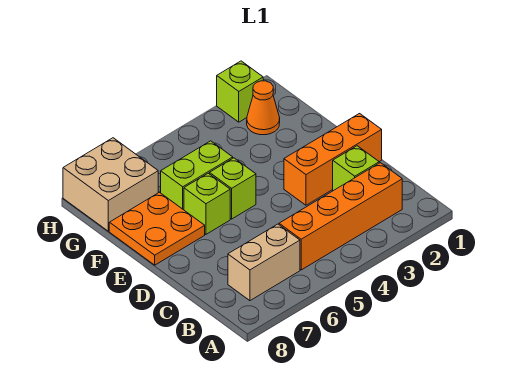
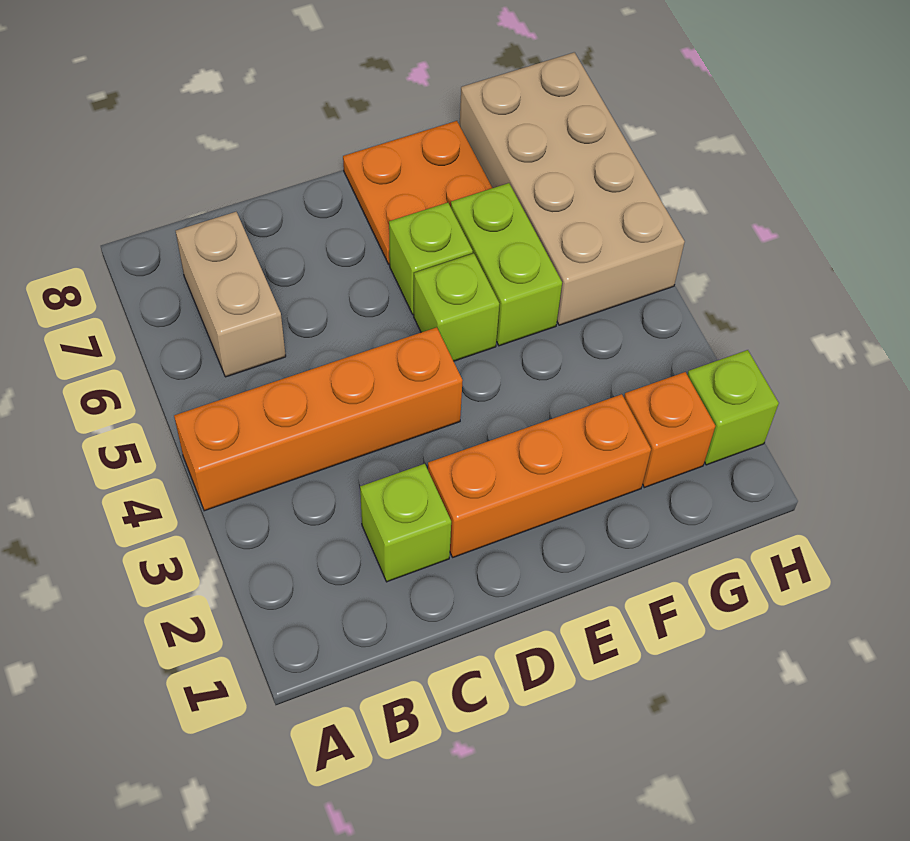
orange brick B2:B5 level 1 -> orange brick A4:D4 level 1
orange brick D1:D3 level 1 -> orange brick D2:F2 level 1
orange cone G2 level 1 -> orange brick G2 level 1
tan brick G7:H8 level 1 -> tan brick G5:H8 level 1

